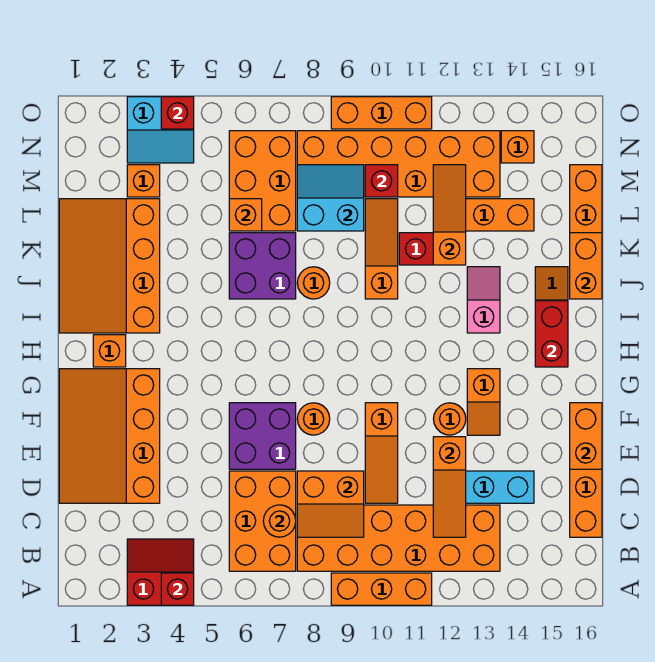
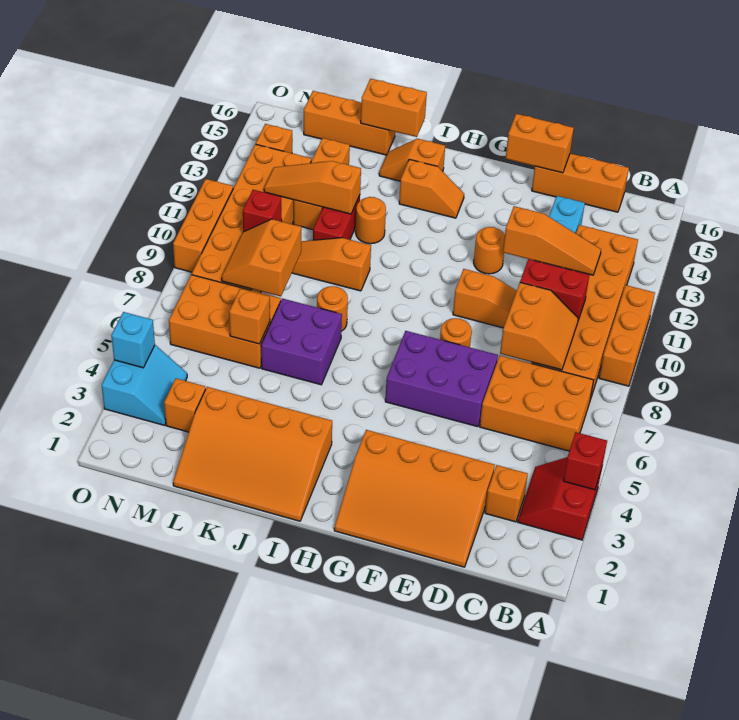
orange round brick C7 level 2 -> orange round brick J12 level 1
purple brick E6:F7 level 1 -> purple brick E6:G7 level 1
orange slope F13:G13 level 1 top G -> orange slope H14:I14 level 1 top I
orange brick H2 level 1 -> orange brick C3 level 1
red brick H15:I15 level 2 -> red brick C10:D10 level 2
pink slope I13:J13 level 1 top I -> none
cyan slope L8:M9 level 2 top L -> orange slope L8:M9 level 2 top L
red brick O4 level 2 -> cyan brick O4 level 2

